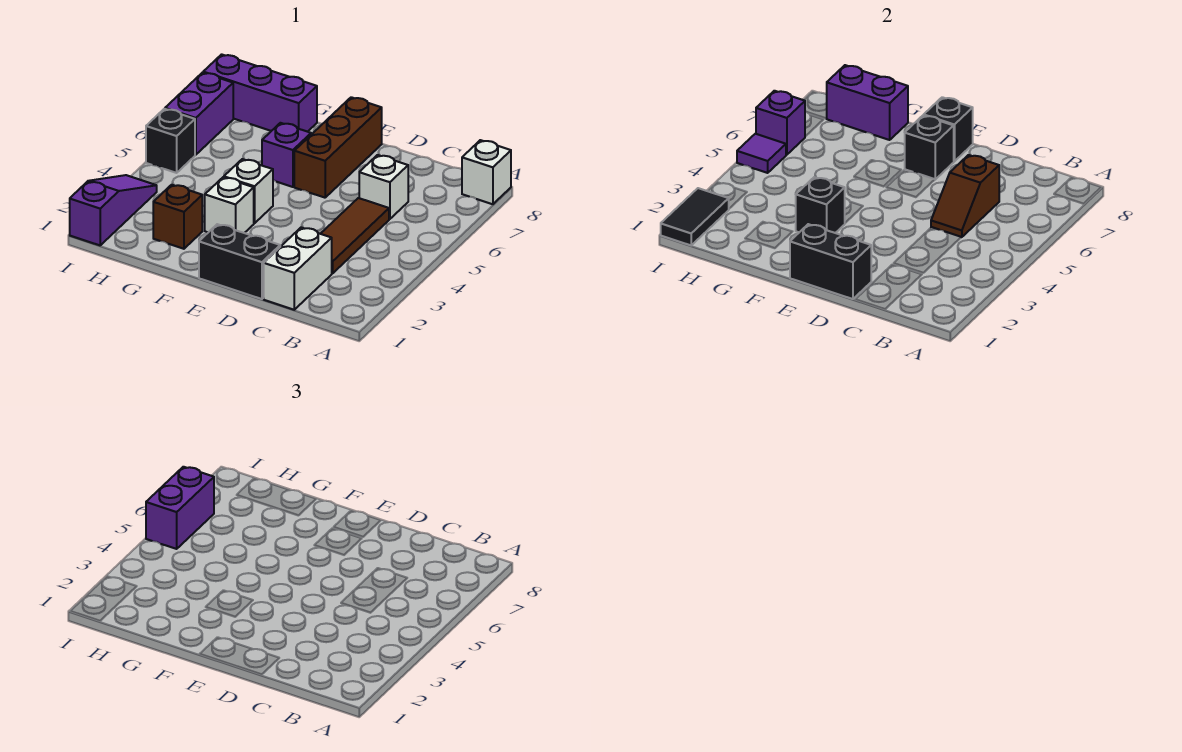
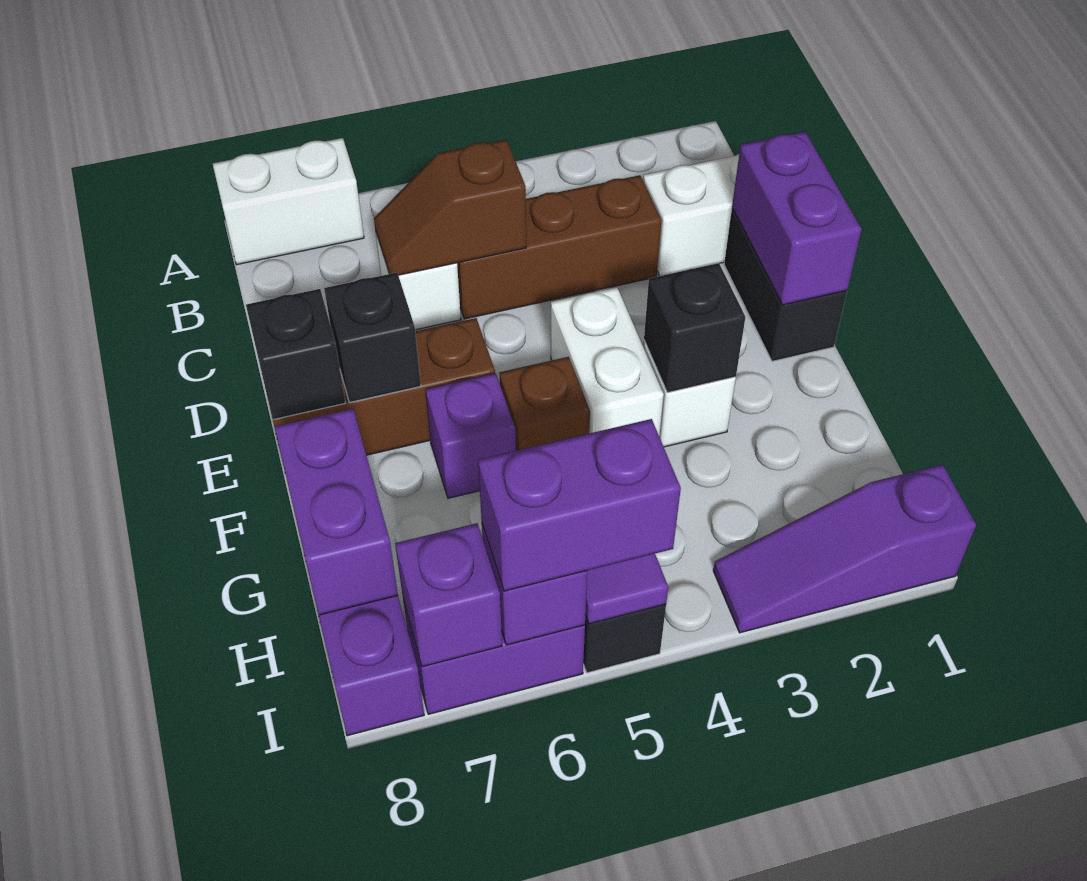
white brick A8 level 1 -> white brick A7:A8 level 1
brown tile C3:C5 level 1 -> brown brick C3:C5 level 1
brown slope C5:C6 level 2 top 6 -> brown slope C5:C6 level 2 top 5
black brick D1:E1 level 2 -> purple brick D1:E1 level 2
white brick F4 level 1 -> white brick E4:F4 level 1
brown brick G2 level 1 -> brown brick F5 level 1
black tile I1:I2 level 2 -> none
none -> purple brick I7 level 2

